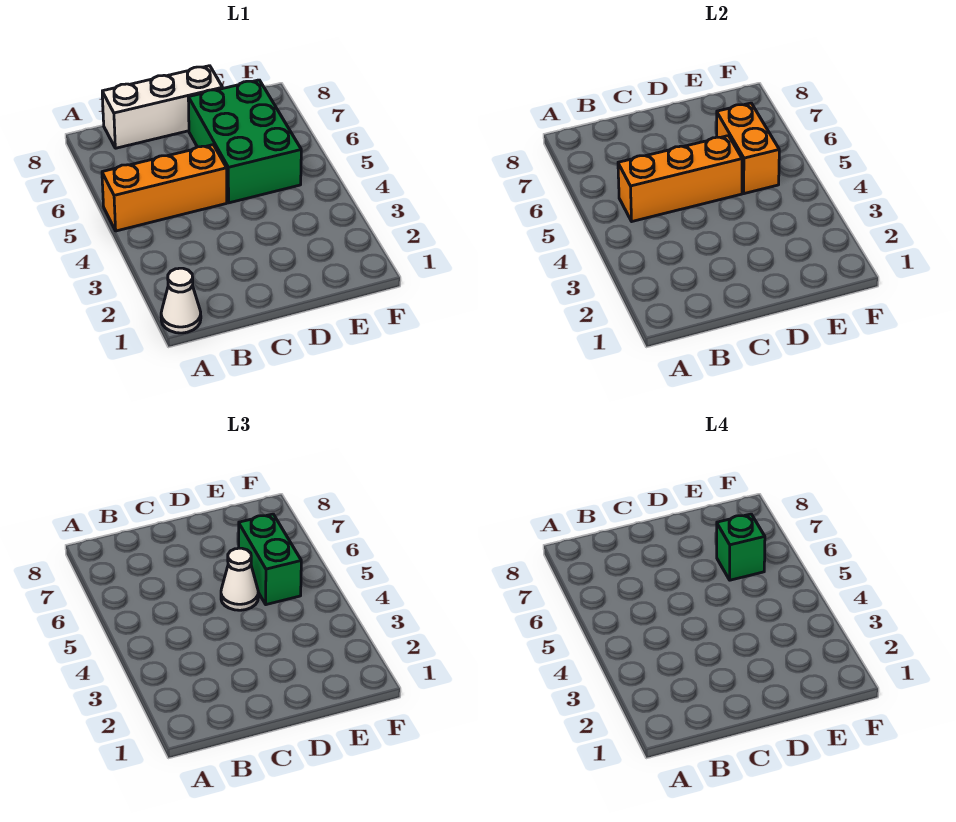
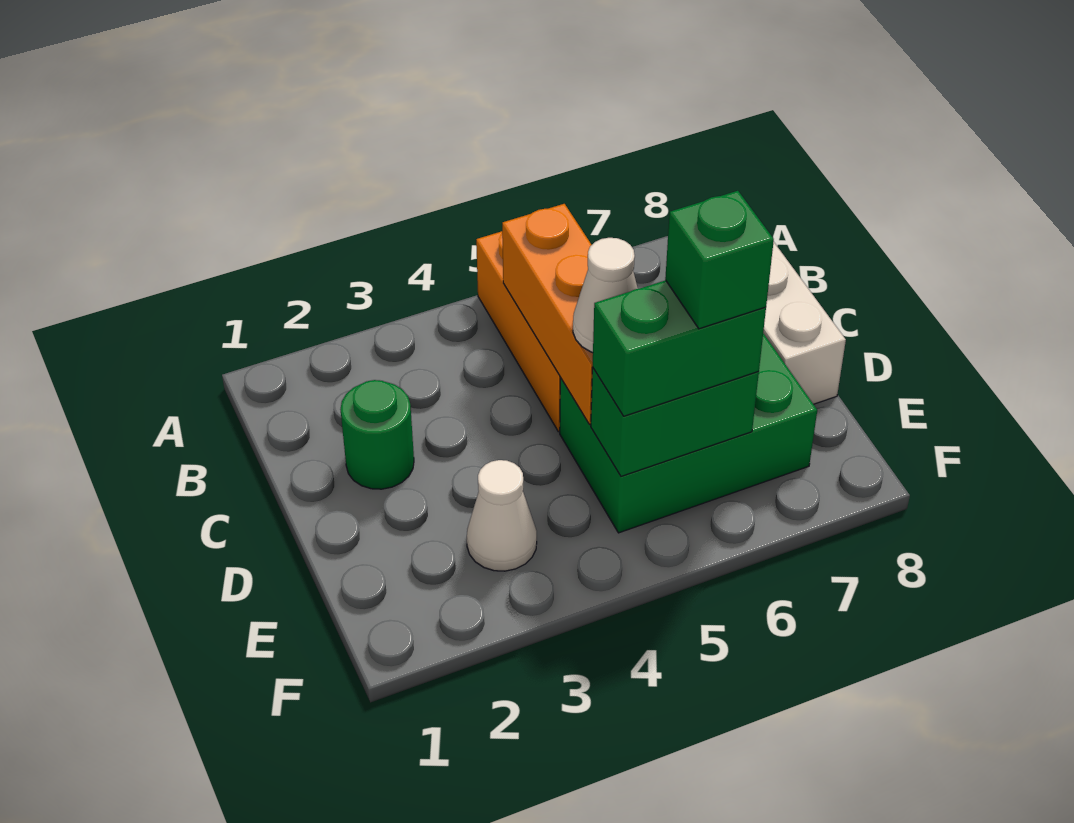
white cone A1 level 1 -> white cone E3 level 1
none -> green round brick C2 level 1
orange brick E5:E6 level 2 -> green brick E5:E6 level 2

